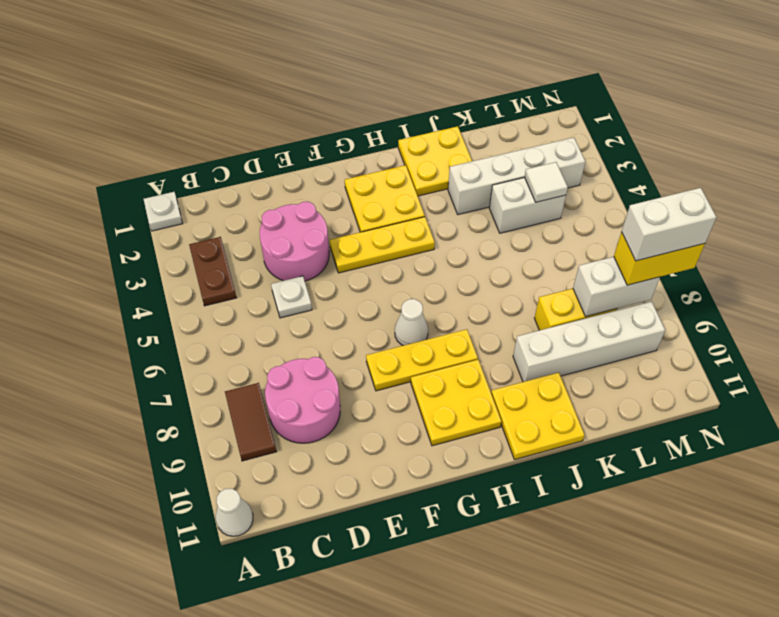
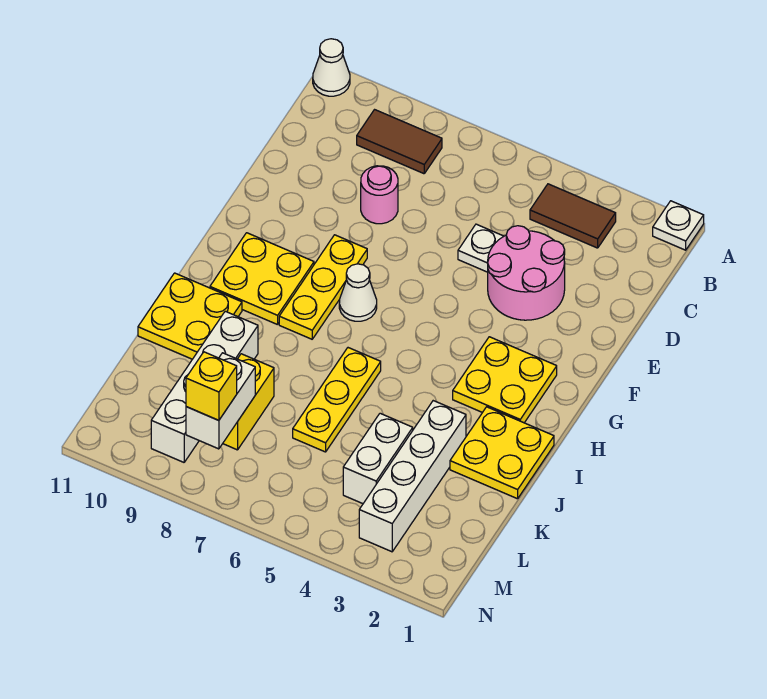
brown plate B3:B4 level 1 -> brown tile B3:B4 level 1
pink round brick C8:D9 level 1 -> pink round brick D8 level 1
yellow plate F4:H4 level 1 -> yellow plate I6:K6 level 1
white tile L4 level 2 -> none
yellow brick M8:N8 level 3 -> yellow brick M8 level 3
white brick M8:N8 level 4 -> none

